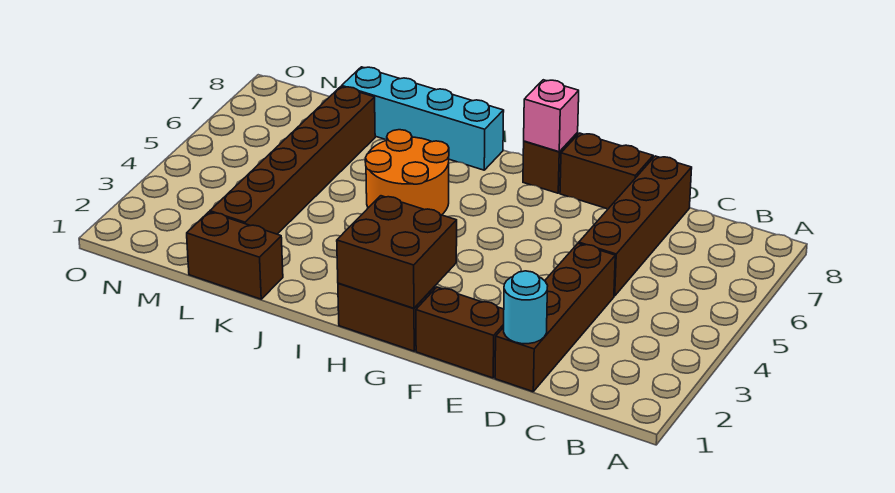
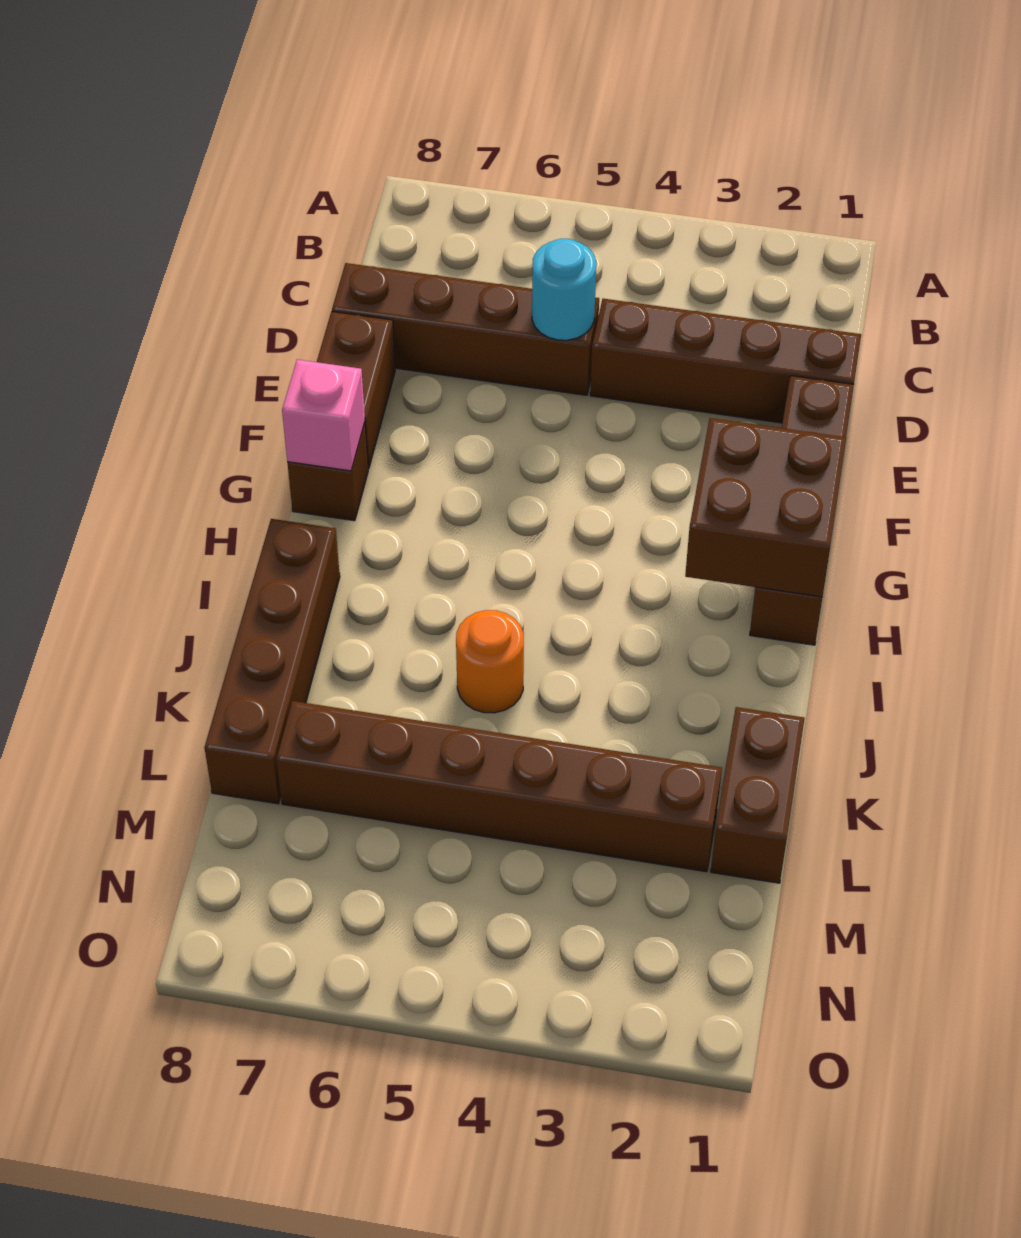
cyan round brick D1 level 2 -> cyan round brick D5 level 2
orange round brick I5:J6 level 1 -> orange round brick J5 level 1
cyan brick I8:L8 level 1 -> brown brick I8:L8 level 1

